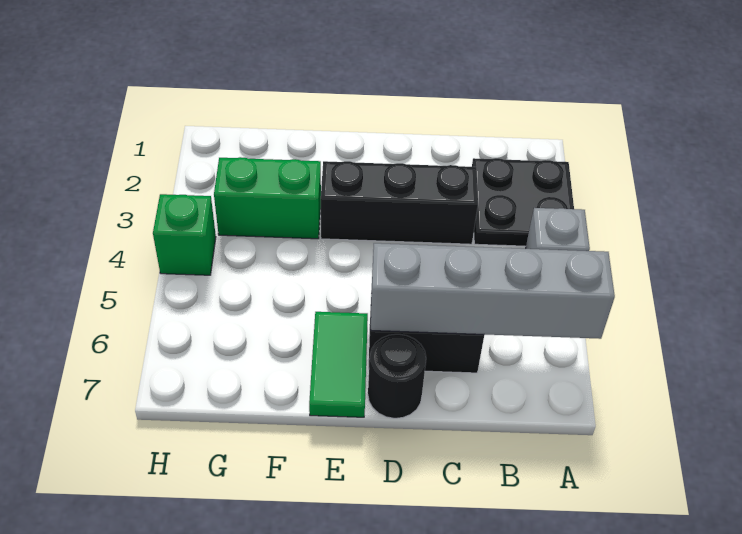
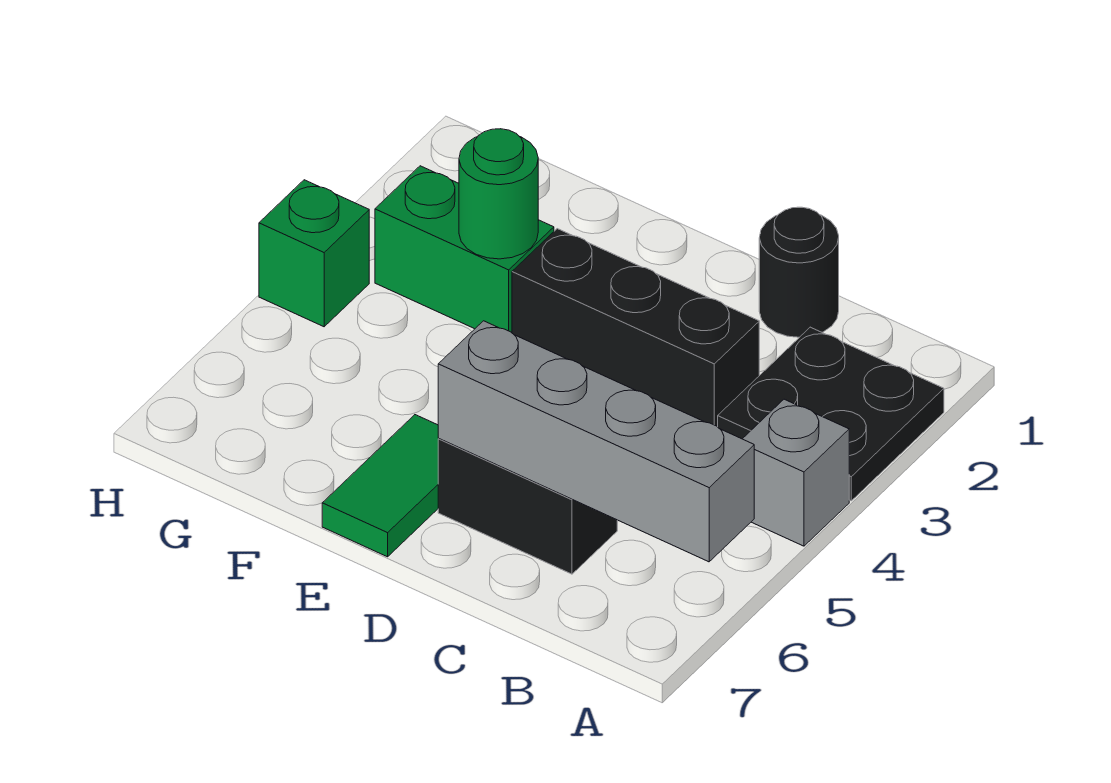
black round brick D7 level 1 -> black round brick C1 level 1
none -> green round brick F3 level 2

